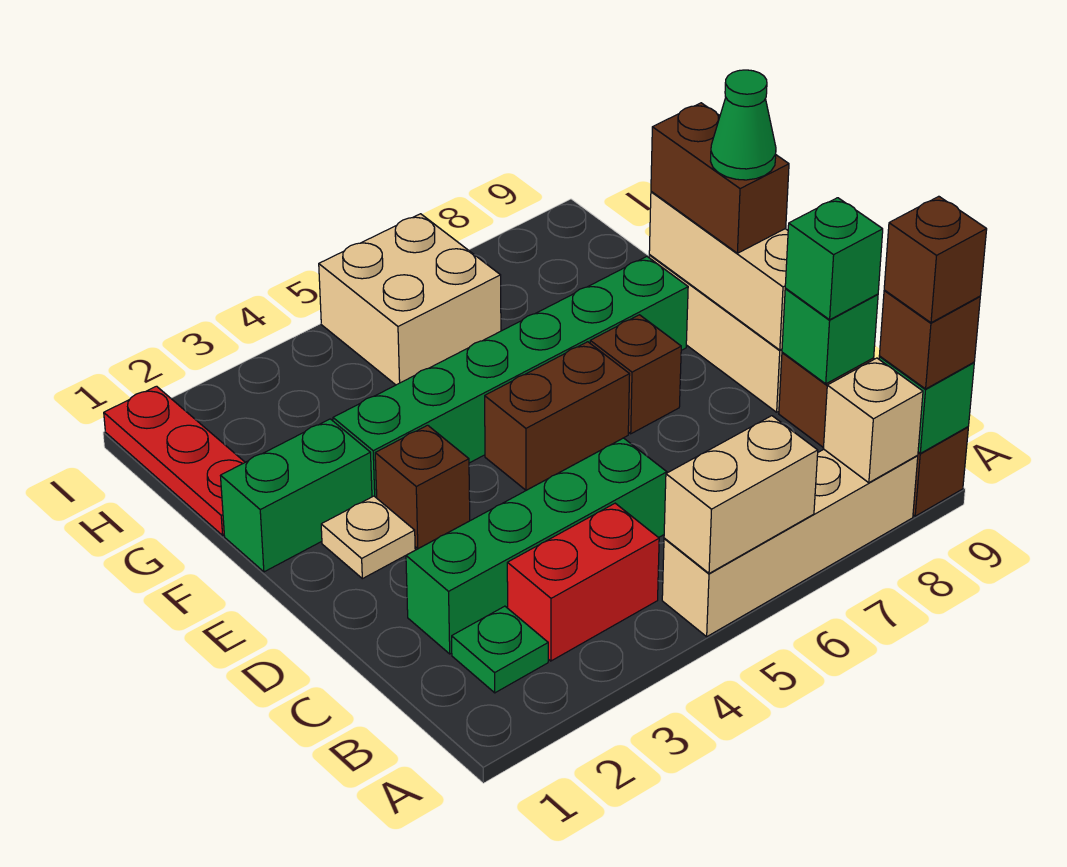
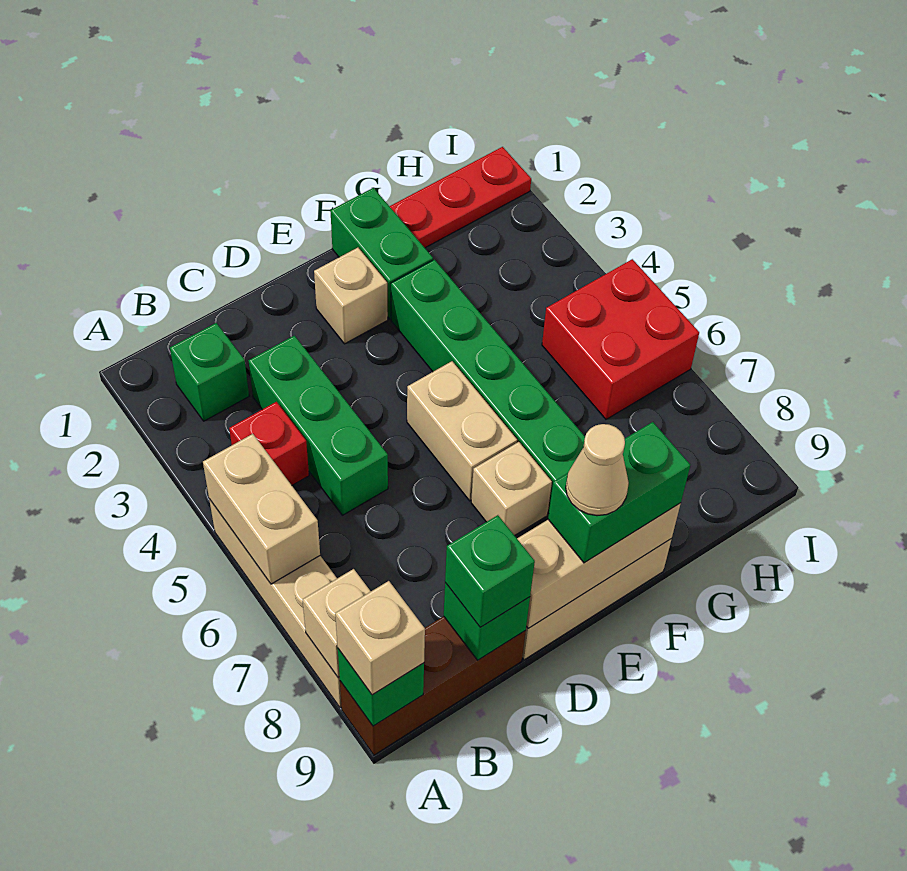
brown brick A9 level 3 -> tan brick A9 level 3
brown brick A9 level 4 -> none
green plate B2 level 1 -> green brick B2 level 1
red brick B3:B4 level 1 -> red brick B4 level 1
green brick C2:C5 level 1 -> green brick C3:C5 level 1
tan plate E2 level 1 -> tan brick E2 level 1
brown brick E3 level 1 -> none
brown brick E5:E6 level 1 -> tan brick E5:E6 level 1
brown brick E7 level 1 -> tan brick E7 level 1
brown brick E9:F9 level 3 -> green brick E9:F9 level 3
green cone E9 level 4 -> tan cone E9 level 4
tan brick H5:I6 level 1 -> red brick H5:I6 level 1

